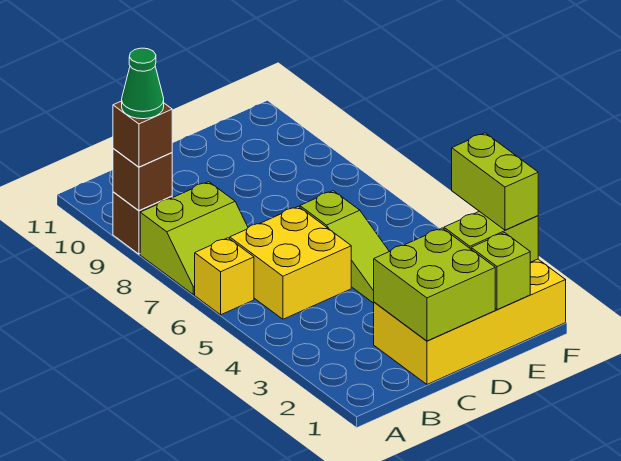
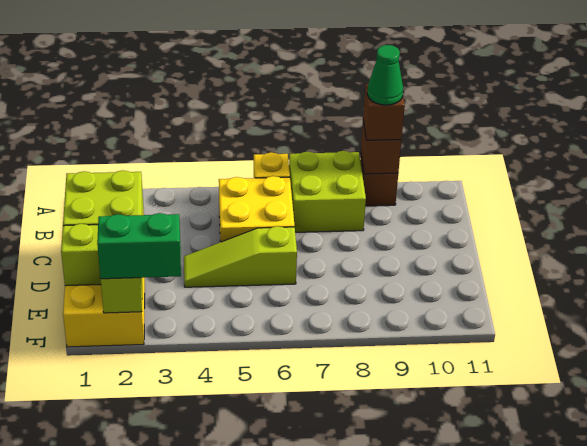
lime slope A7:B8 level 1 top 8 -> lime brick A7:B8 level 1
lime brick F2:F3 level 3 -> green brick F2:F3 level 3

